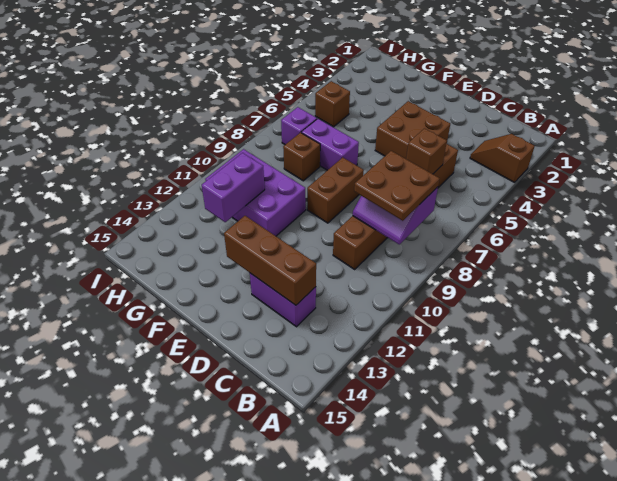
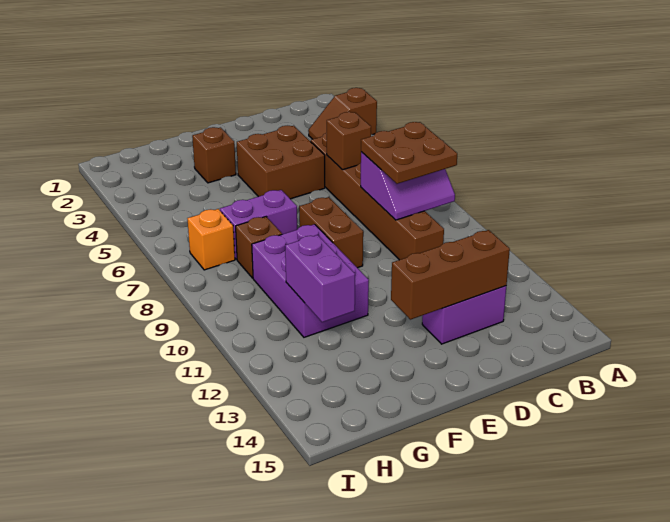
purple brick F10:H11 level 1 -> purple brick F9:G11 level 1
brown brick H5 level 1 -> brown brick F3 level 1
purple brick H7 level 1 -> orange brick H7 level 1

